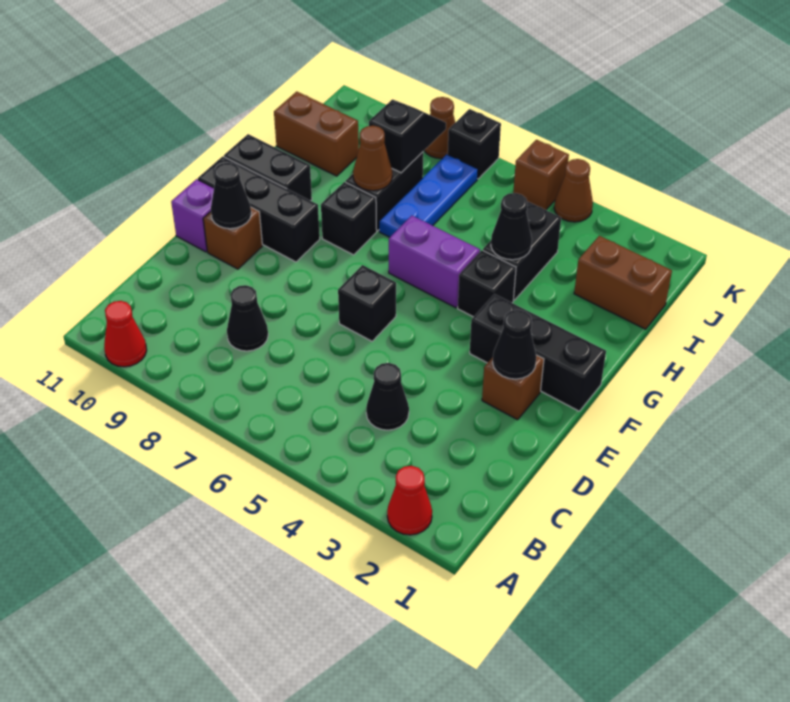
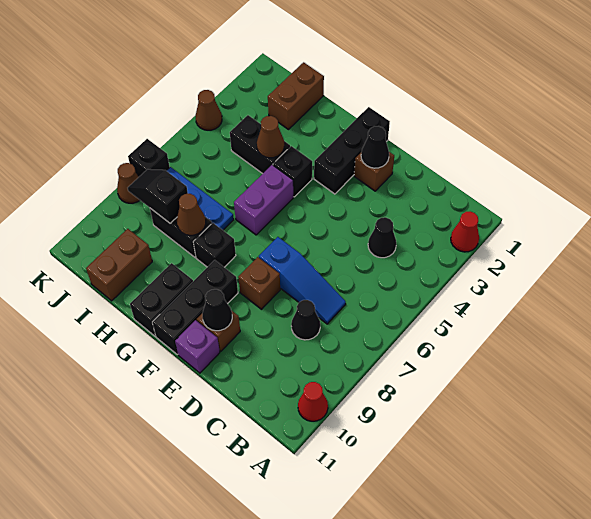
none -> blue slope C7:E7 level 1 top E
black brick E6 level 1 -> none
black cone H4 level 2 -> brown cone H4 level 2
brown brick K5 level 1 -> brown brick E8 level 1

